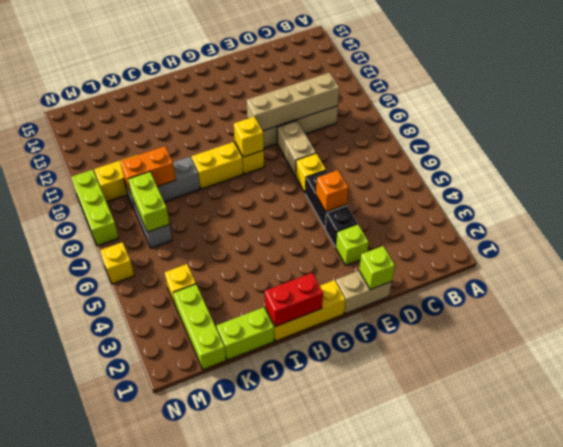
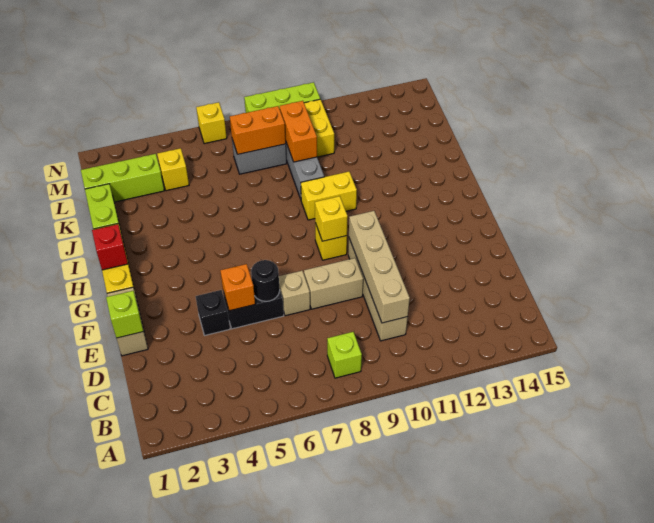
lime brick E3 level 1 -> lime brick B8 level 1
none -> black round brick E6 level 2
yellow brick E7 level 1 -> tan brick E7 level 1
red brick H1:I1 level 2 -> red brick H1 level 2
yellow brick H9:I9 level 1 -> yellow brick I9:I10 level 1
lime brick L7:L8 level 2 -> orange brick L7:L8 level 2

